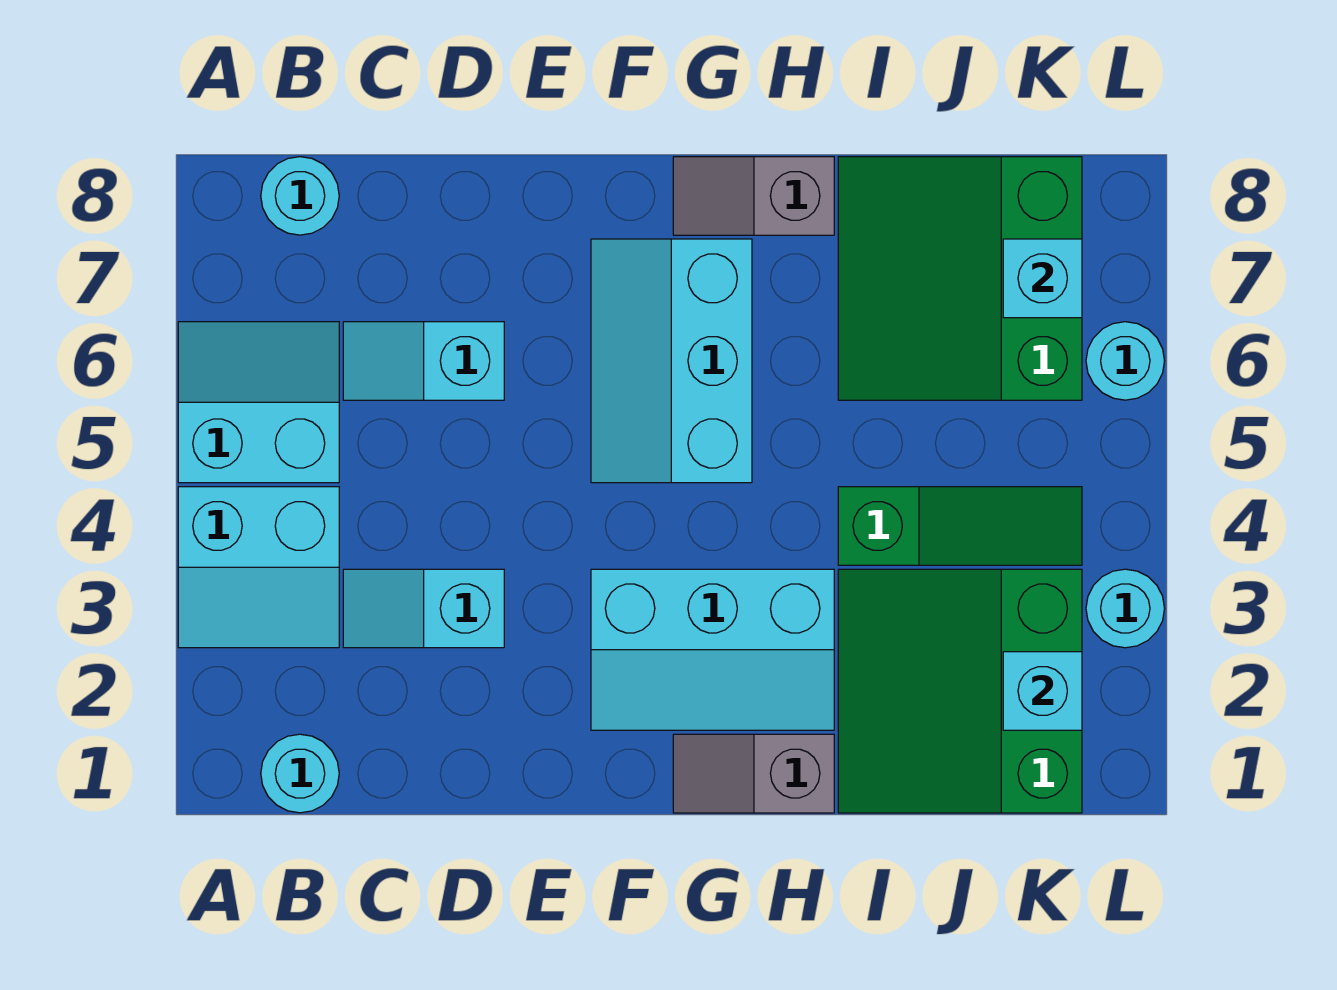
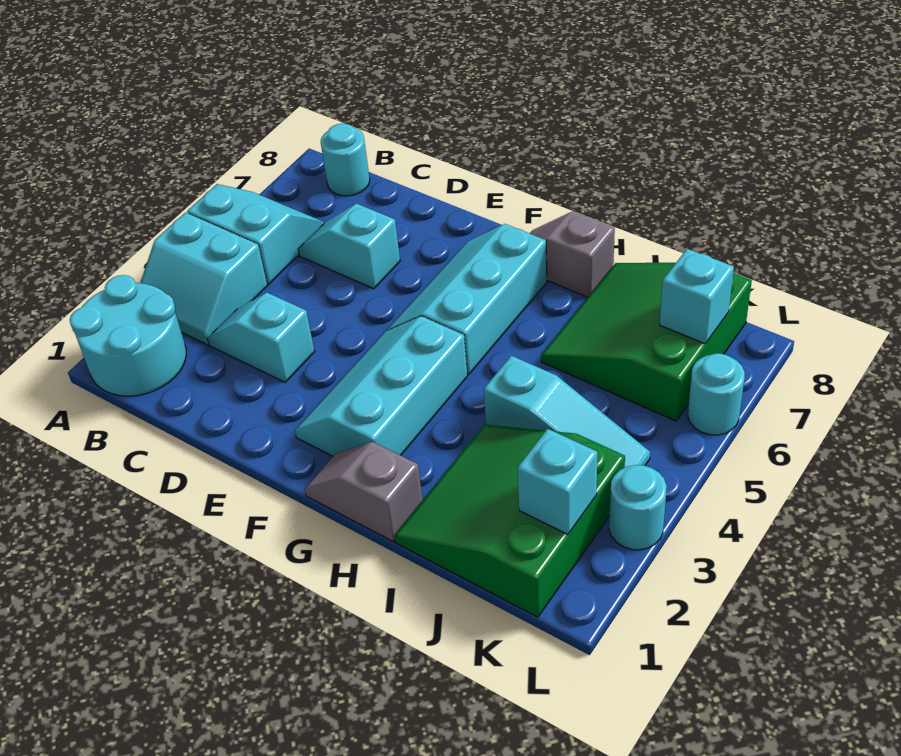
cyan round brick B1 level 1 -> cyan round brick A1:B2 level 1
cyan slope F2:H3 level 1 top 3 -> cyan slope F2:G4 level 1 top G
green slope I4:K4 level 1 top I -> cyan slope I4:K4 level 1 top I

